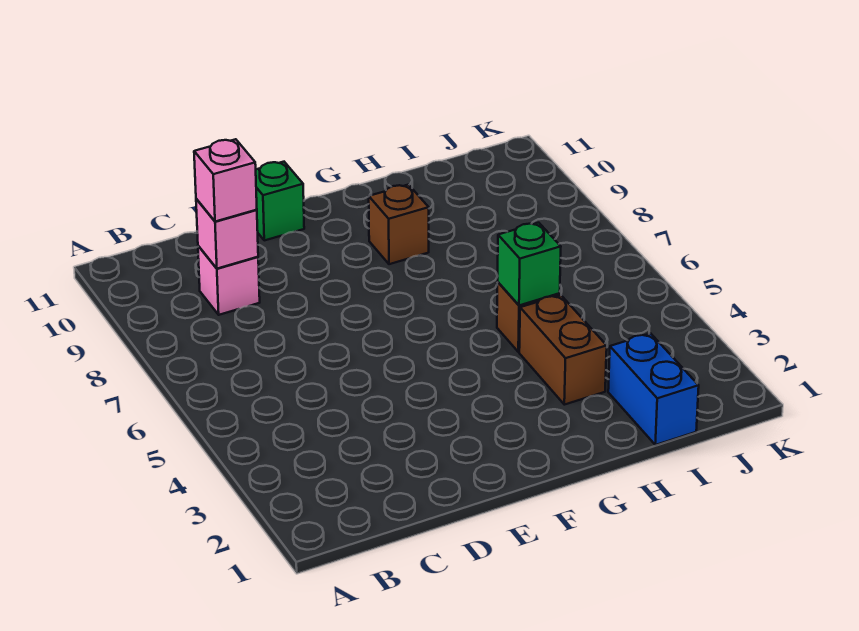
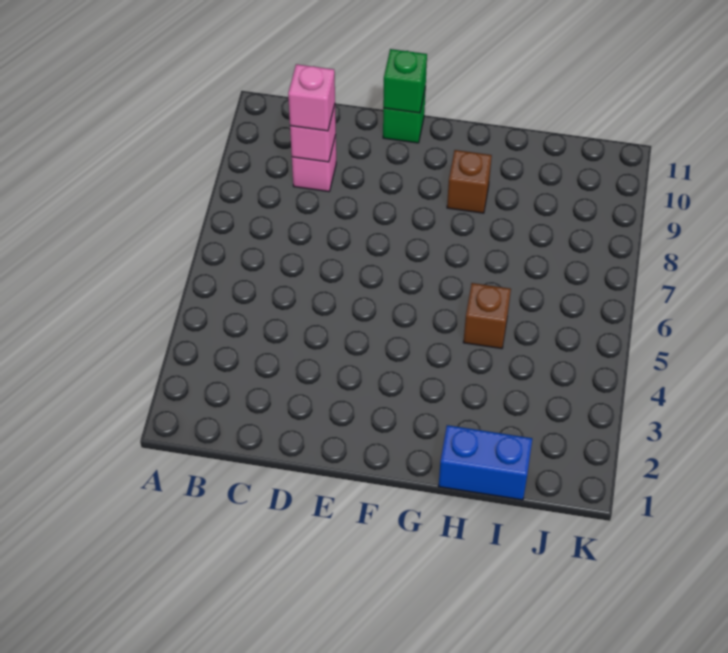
brown brick H3:H4 level 1 -> none
green brick H5 level 2 -> green brick E11 level 2
blue brick I1:I2 level 1 -> blue brick H1:I1 level 1

